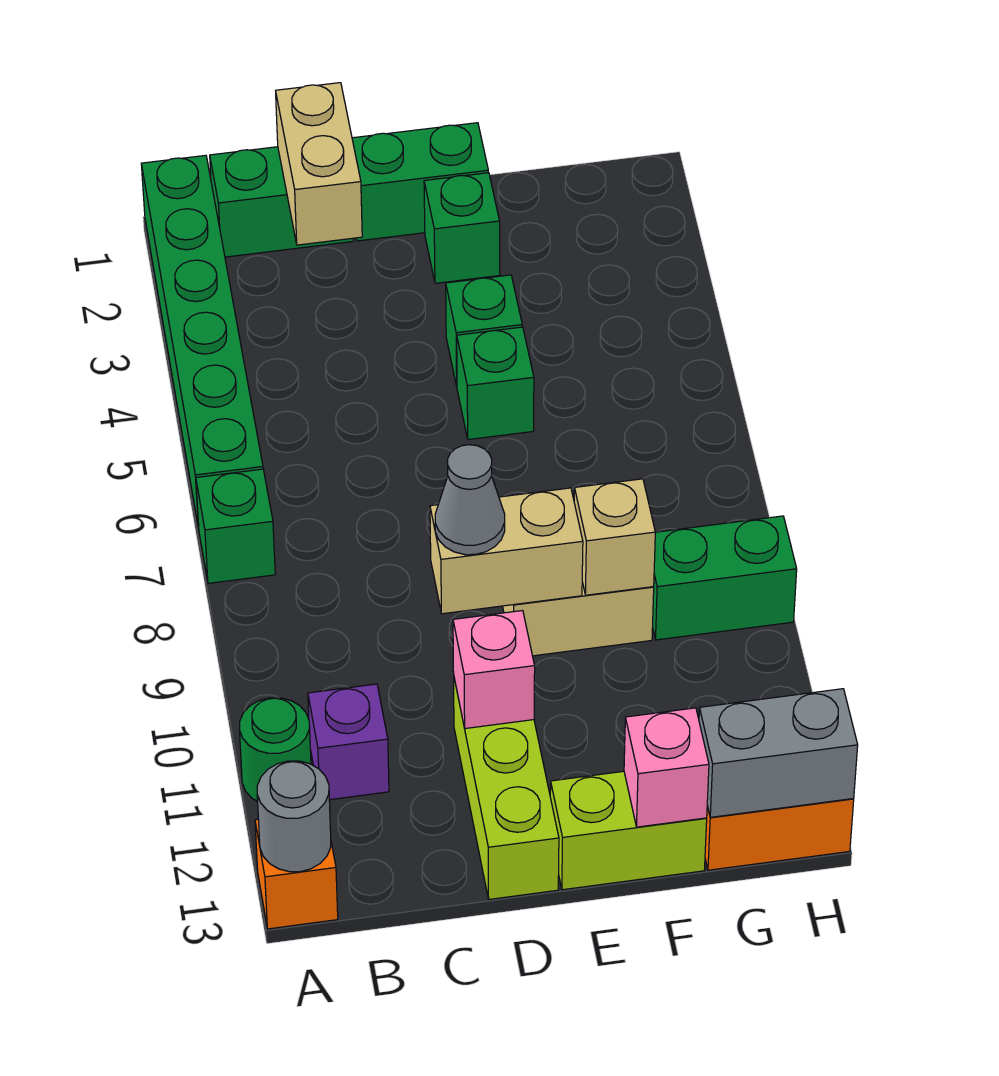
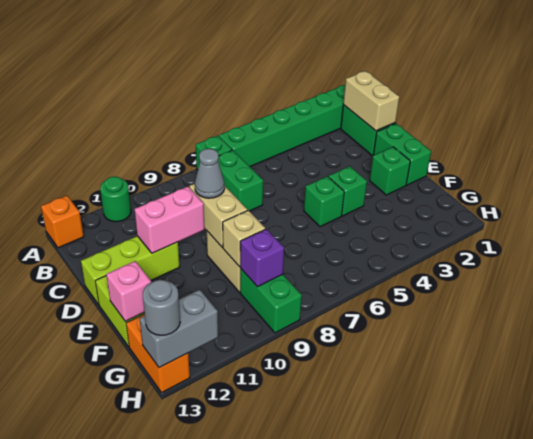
grey round brick A13 level 2 -> grey round brick H13 level 3
none -> green brick B7:C7 level 1
purple brick B11 level 1 -> purple brick G9 level 2
tan brick C1:C2 level 2 -> tan brick B1:C1 level 2
pink brick D11 level 2 -> pink brick D10:D11 level 2
grey brick G13:H13 level 2 -> grey brick H12:H13 level 2

